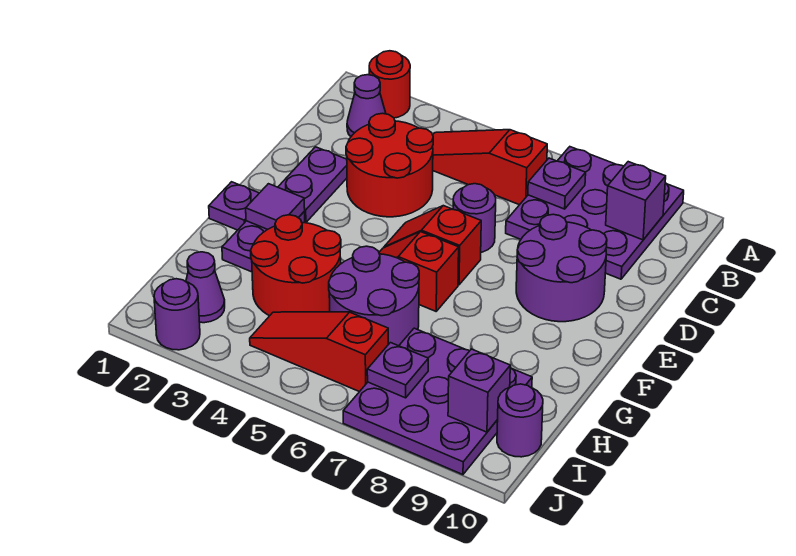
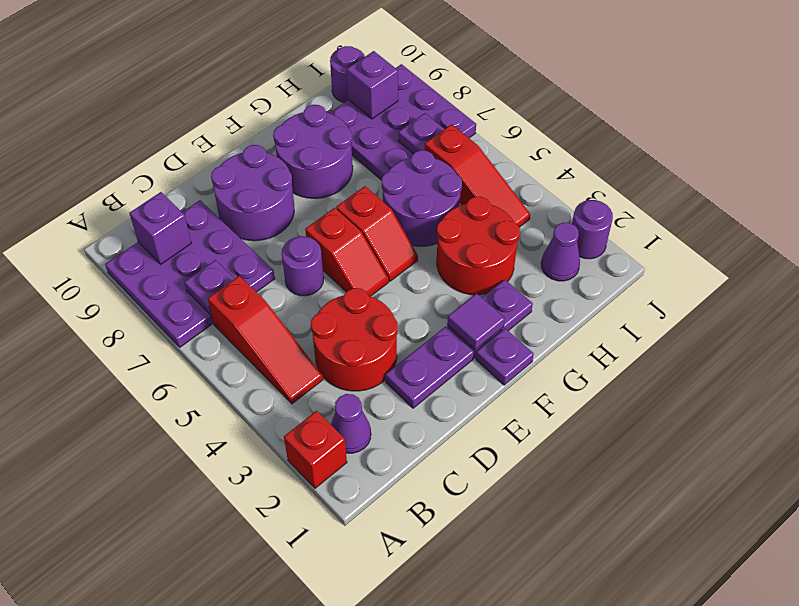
red round brick A2 level 1 -> red brick A2 level 1
none -> purple round brick F8:G9 level 1

